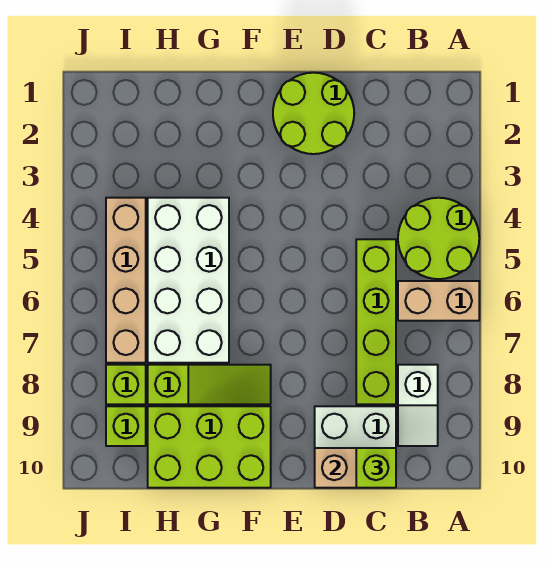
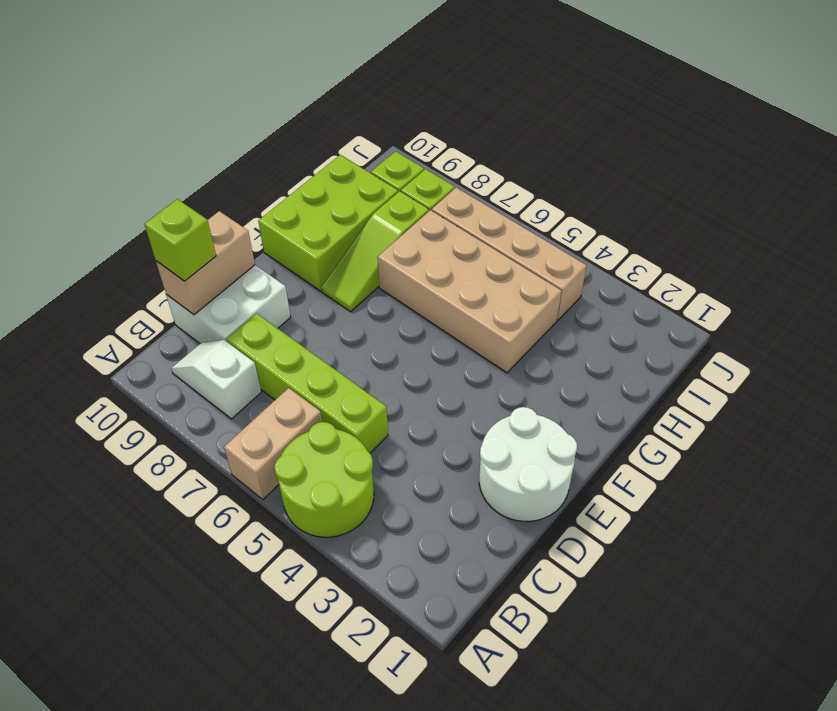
lime round brick D1:E2 level 1 -> white round brick D1:E2 level 1
white brick G4:H7 level 1 -> tan brick G4:H7 level 1

